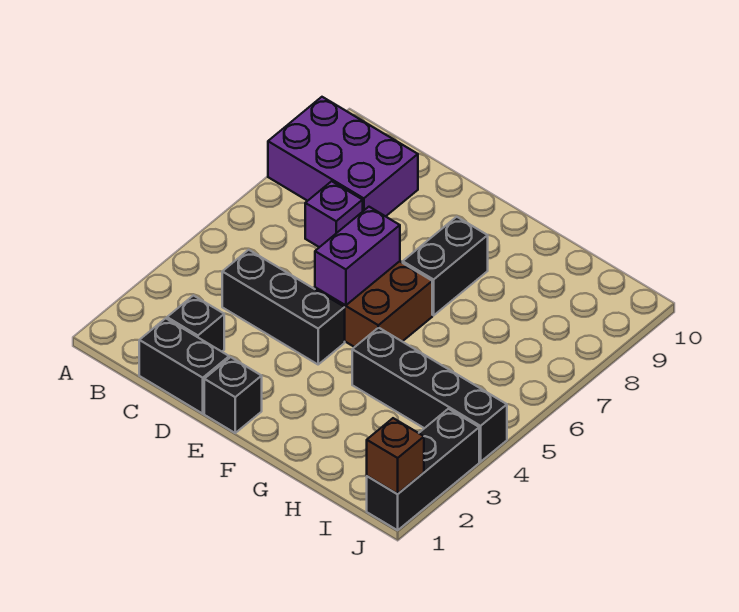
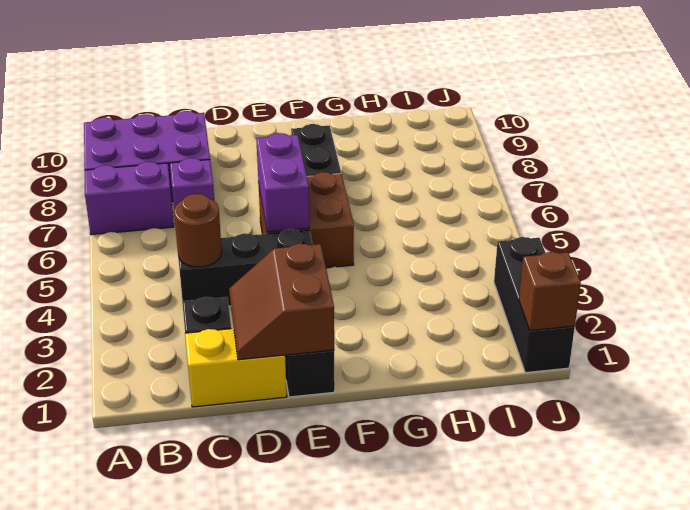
none -> purple brick A7:B7 level 1
black brick C1:D1 level 1 -> yellow brick C1:D1 level 1
none -> brown round brick C4 level 2
none -> brown slope D1:E2 level 2 top E
black brick G4:J4 level 1 -> none

